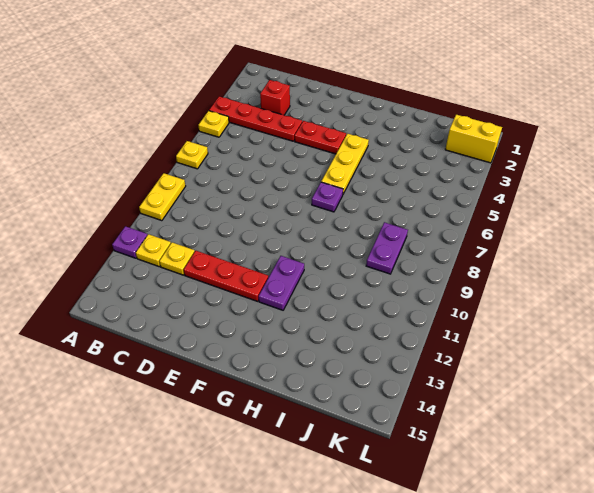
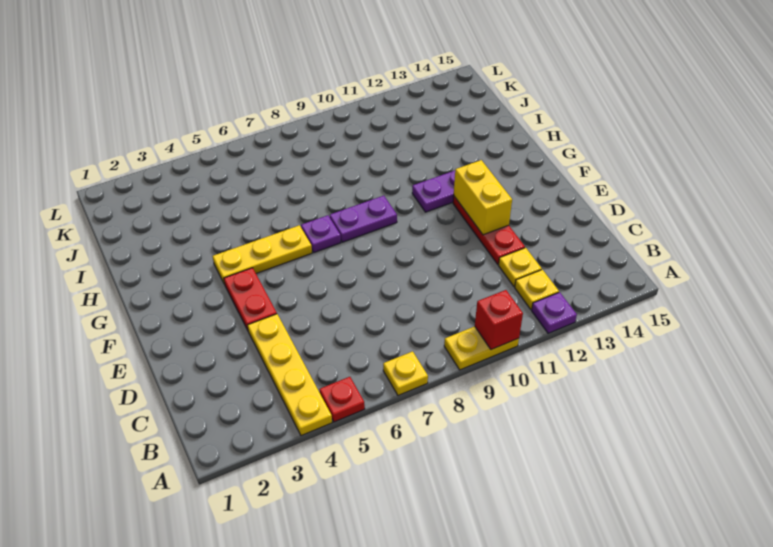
red plate A4:D4 level 1 -> yellow plate A4:D4 level 1
yellow plate A5 level 1 -> red plate A5 level 1
red brick C3 level 1 -> red brick A10 level 2
purple plate J8:J9 level 1 -> purple plate G8:G9 level 1
yellow brick K2:L2 level 1 -> yellow brick E12:F12 level 2

